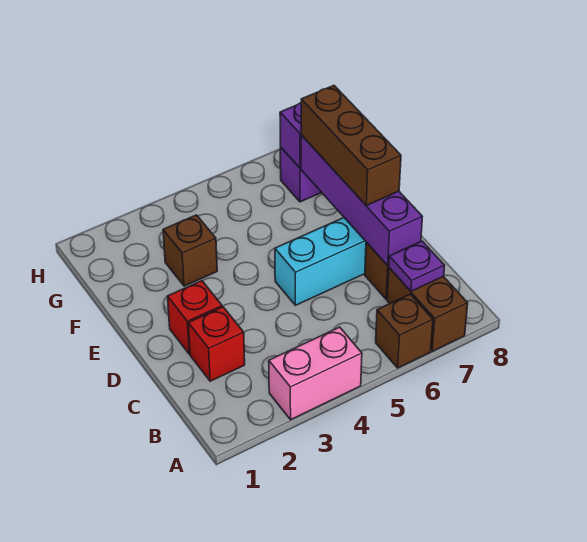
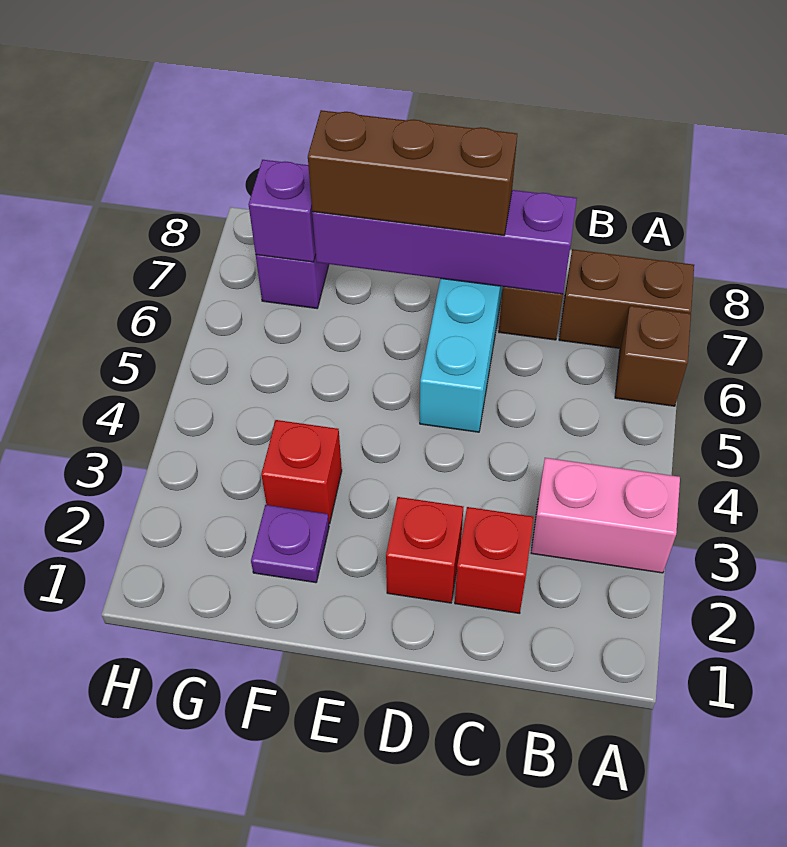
pink brick A3:A4 level 1 -> pink brick A3:B3 level 1
purple plate B7 level 2 -> purple plate F2 level 1
brown brick F3 level 1 -> red brick F3 level 1

